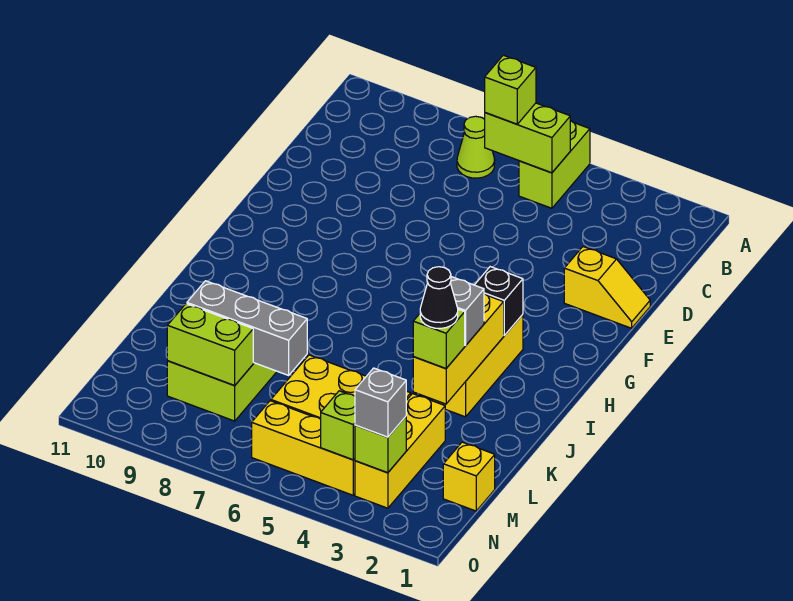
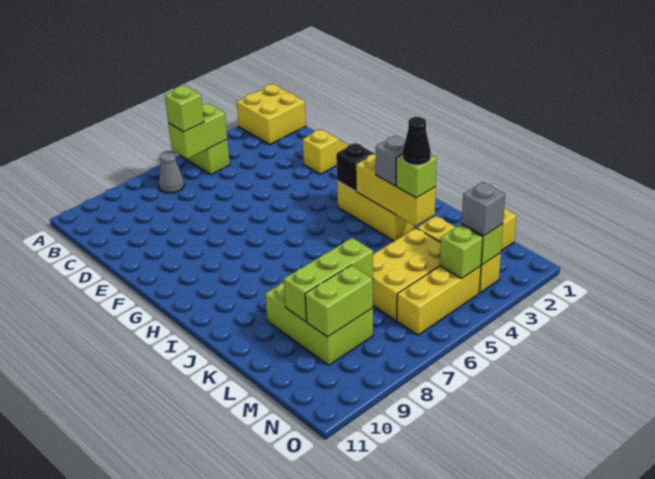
none -> yellow brick A1:B2 level 1
lime cone B7 level 1 -> grey cone B7 level 1
grey brick L7:L9 level 2 -> lime brick L7:L9 level 2

